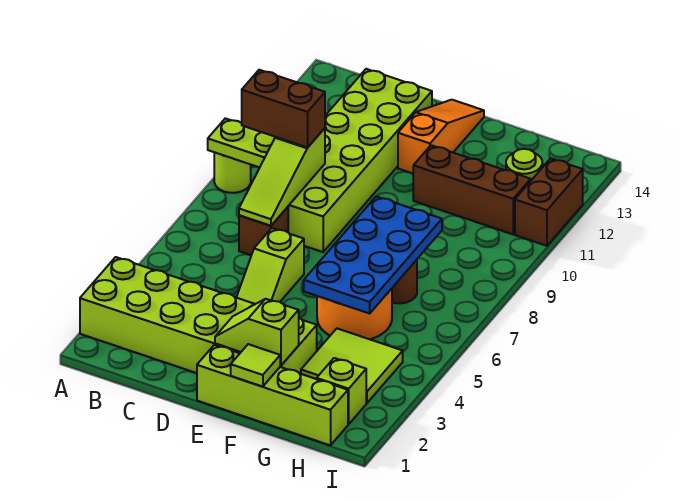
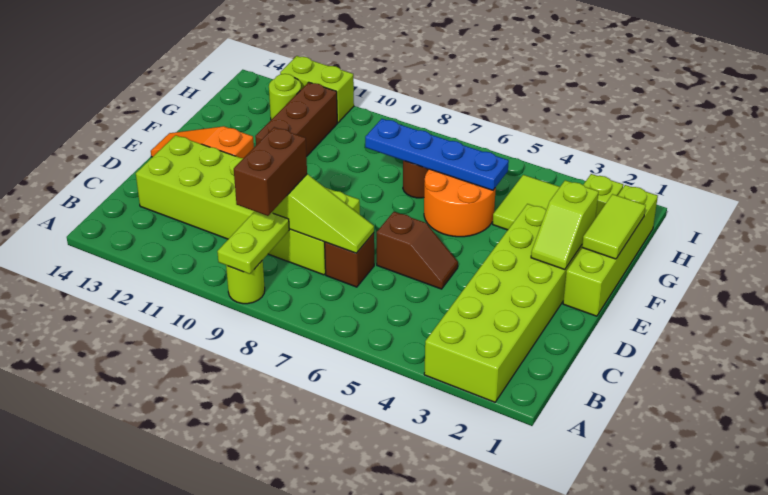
lime slope D5:D6 level 1 top 6 -> brown slope D5:D6 level 1 top 6
lime tile F1 level 2 -> lime tile F1:G1 level 2
blue plate F5:G8 level 2 -> blue plate G5:G8 level 2
brown brick I11:I12 level 1 -> lime brick I11:I12 level 1

